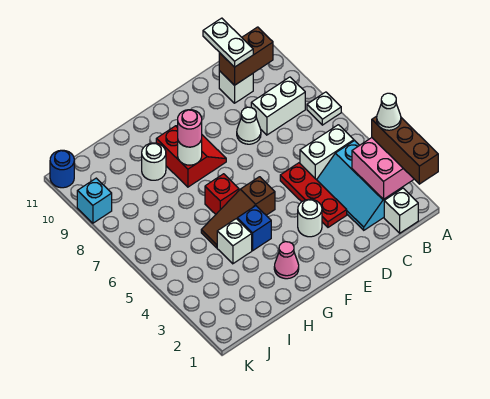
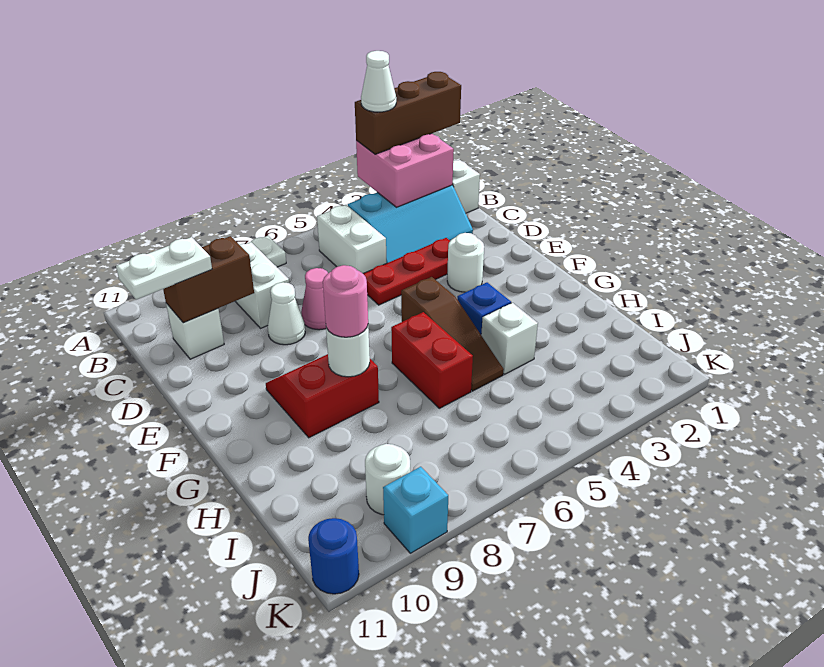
brown brick B10:C10 level 2 -> brown brick C9:C10 level 2
pink cone G2 level 1 -> pink cone D7 level 1
red brick G6 level 1 -> red brick G6:H6 level 1
white round brick H9 level 1 -> white round brick J9 level 1

